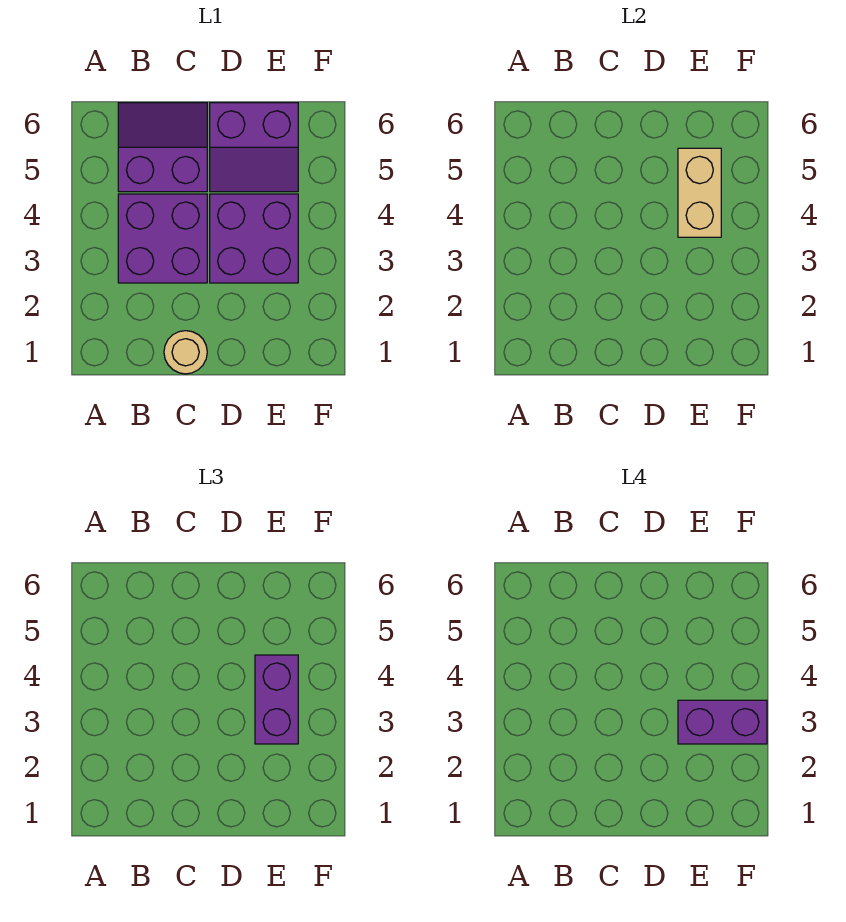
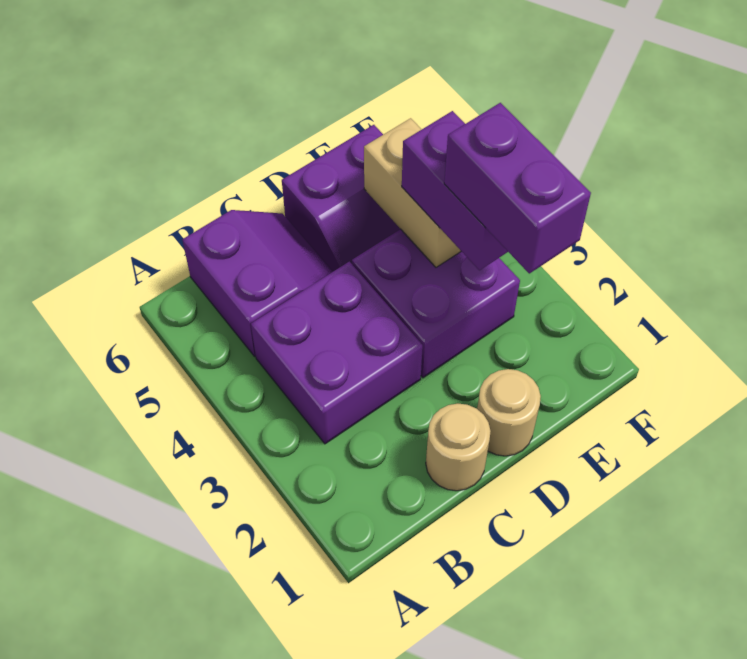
purple slope B5:C6 level 1 top 5 -> purple slope B5:C6 level 1 top B
none -> tan round brick D1 level 1
purple brick E3:F3 level 4 -> purple brick E2:E3 level 4

